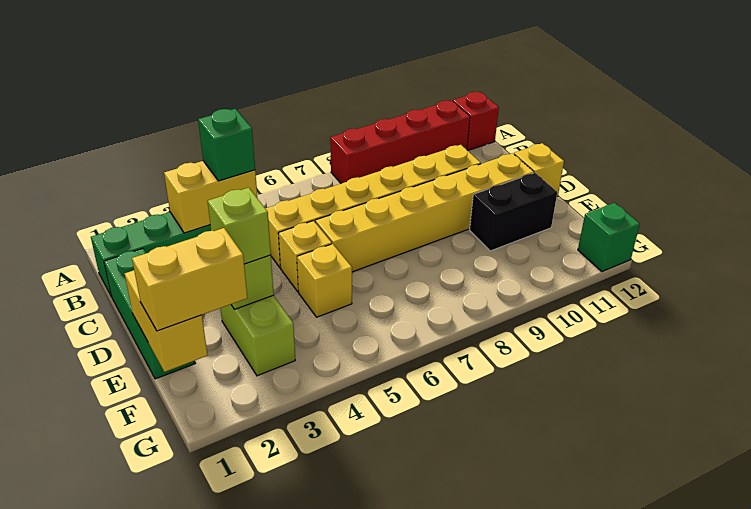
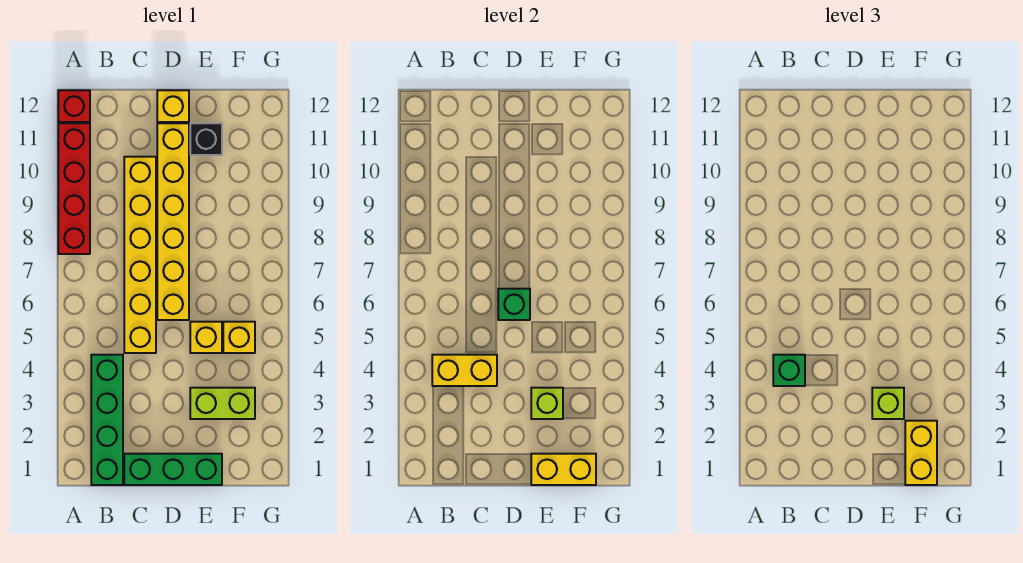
yellow brick B3:B4 level 2 -> yellow brick B4:C4 level 2
yellow brick D5 level 1 -> yellow brick F5 level 1
black brick E10:E11 level 1 -> black brick E11 level 1
green brick G12 level 1 -> green brick D6 level 2

